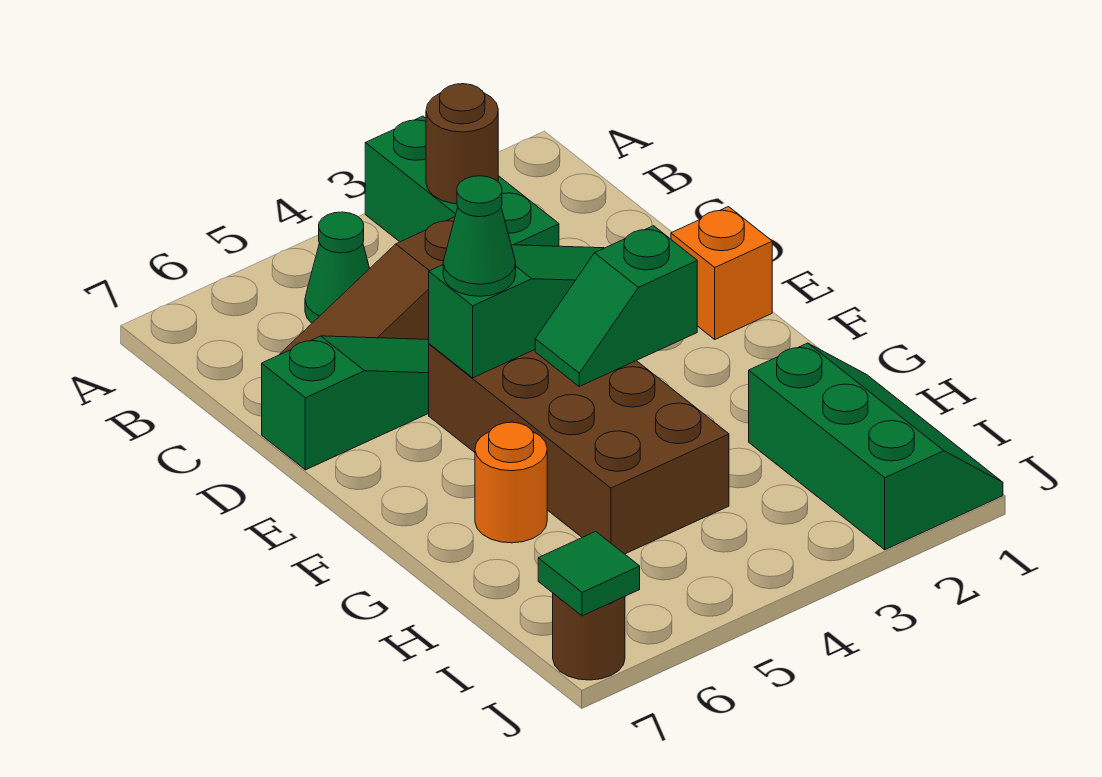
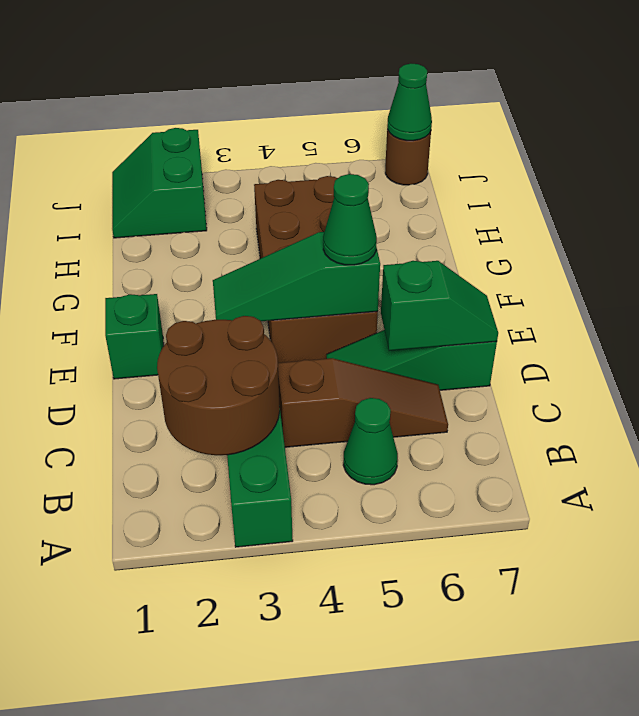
brown round brick B3 level 2 -> brown round brick B2:C3 level 2
orange brick E1 level 1 -> green brick E1 level 1
green slope F3:F4 level 2 top 3 -> green slope D6:D7 level 2 top 6
orange round brick G6 level 1 -> none
green slope H1:J2 level 1 top 2 -> green slope I1:J2 level 1 top 2
green tile J7 level 2 -> green cone J7 level 2

